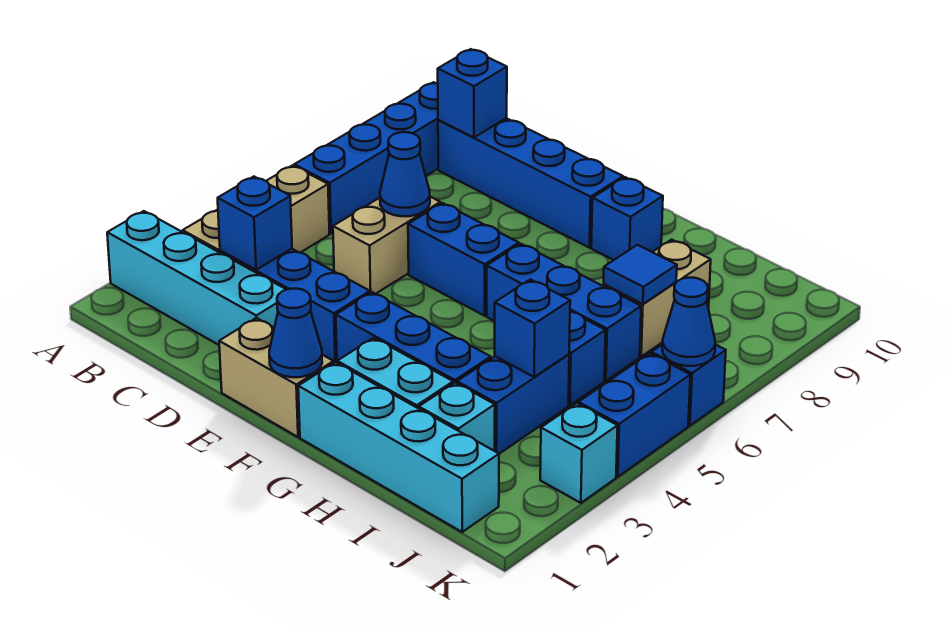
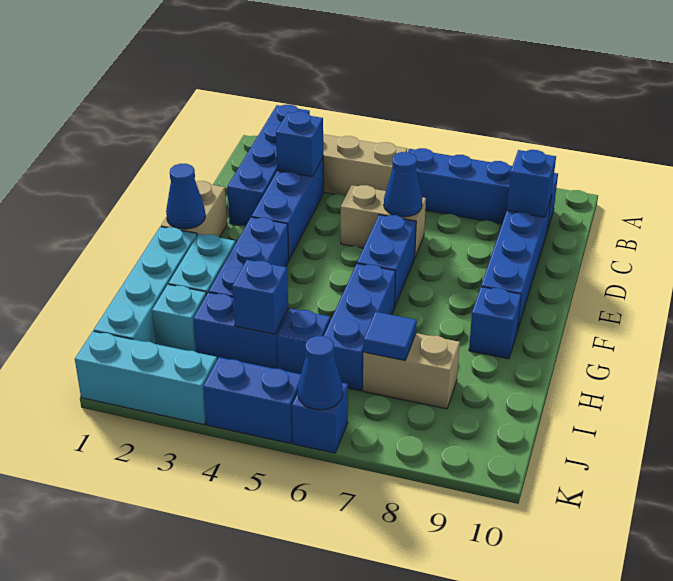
cyan brick A2:D2 level 1 -> blue brick A2:D2 level 1
cyan brick K3 level 1 -> cyan brick K1:K3 level 1

